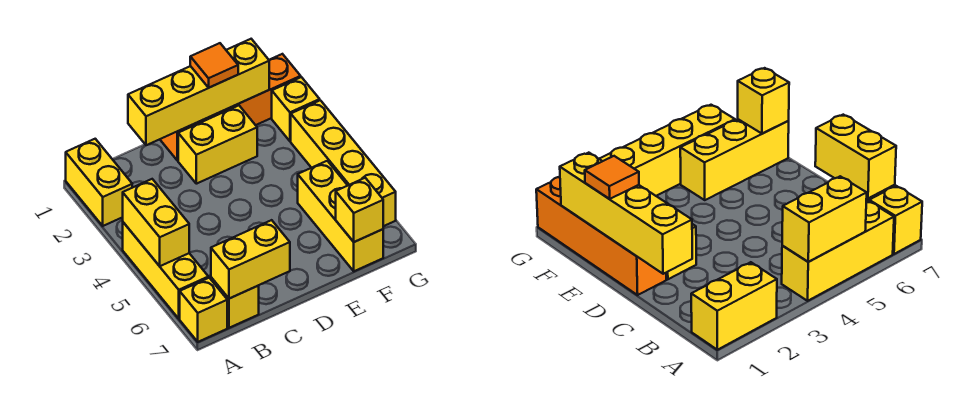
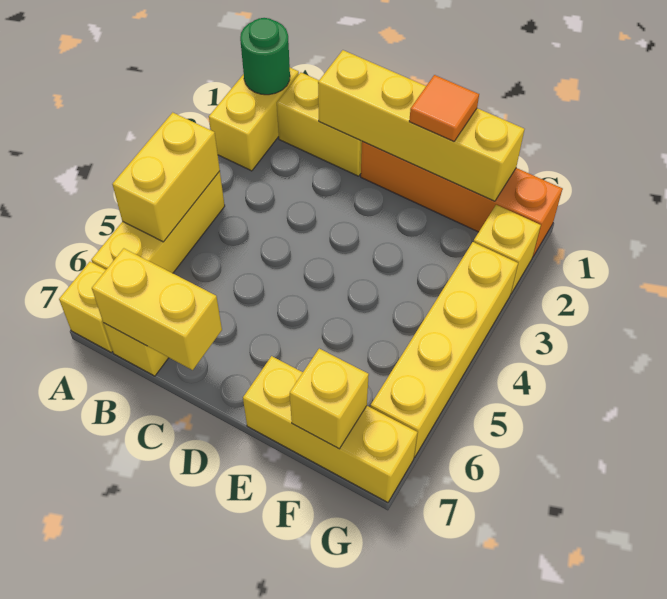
none -> green round brick A1 level 2
yellow brick D2:E2 level 1 -> yellow brick B1:C1 level 1
yellow brick F5:F7 level 1 -> yellow brick E7:G7 level 1

